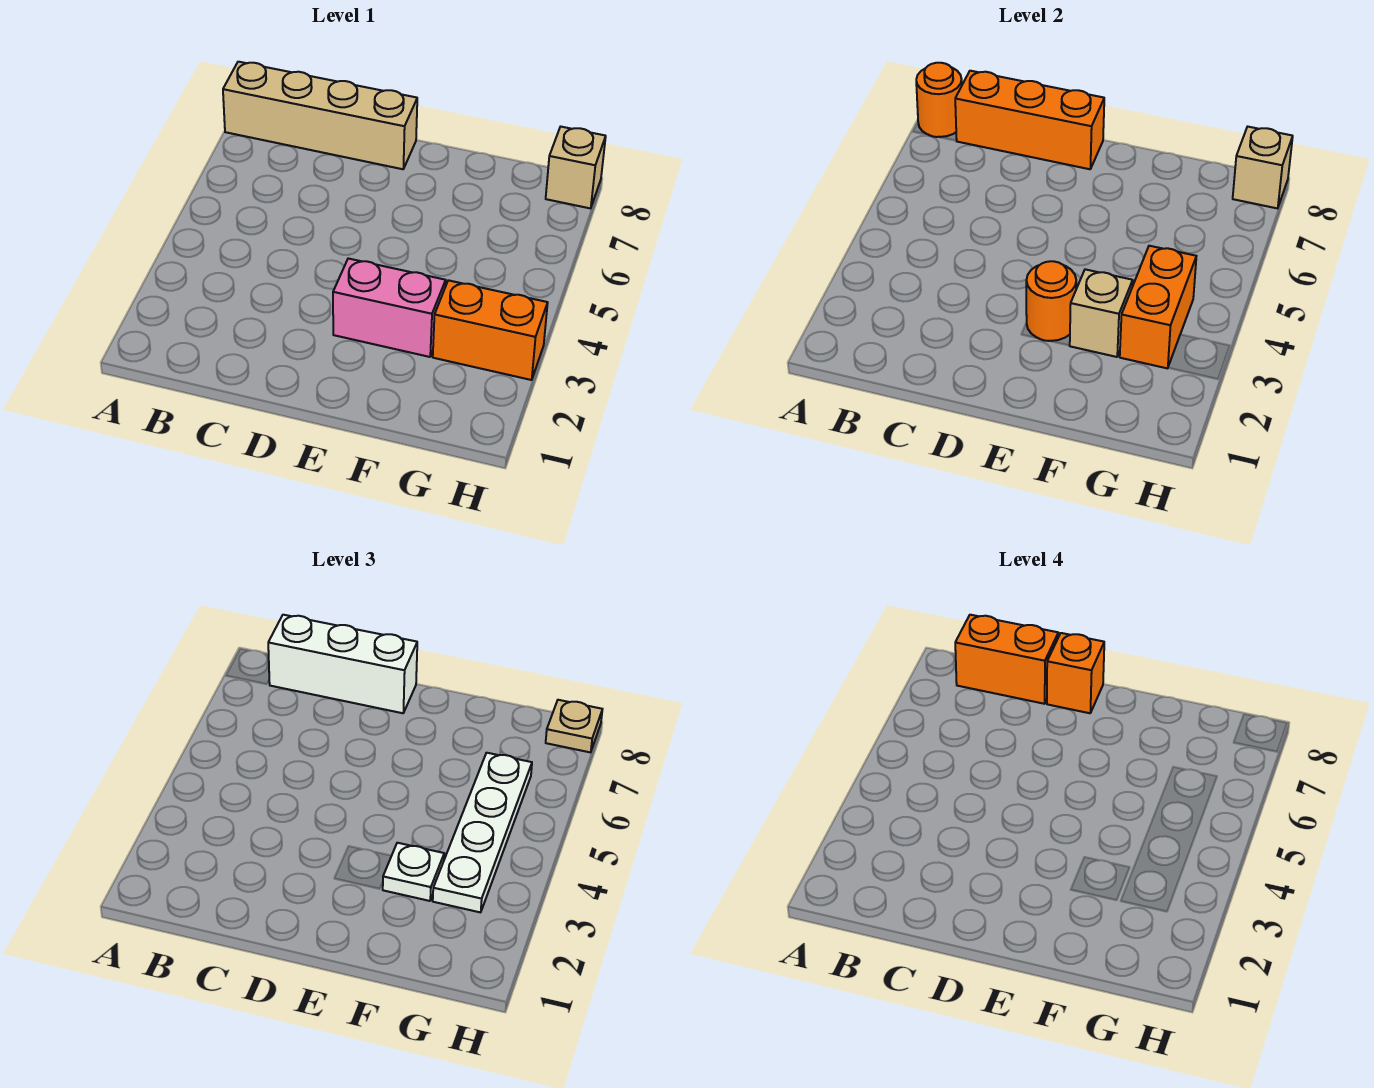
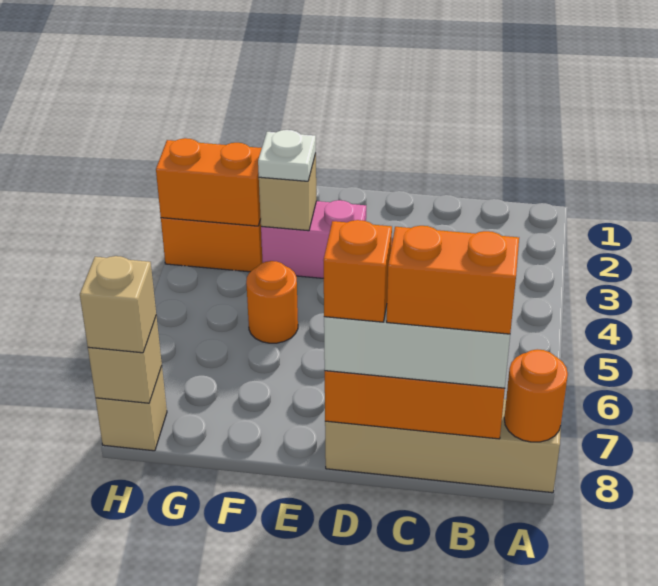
orange round brick E3 level 2 -> orange round brick F5 level 1
orange brick G3:G4 level 2 -> orange brick G3:H3 level 2
white plate G3:G6 level 3 -> none
tan plate H8 level 3 -> tan brick H8 level 3

